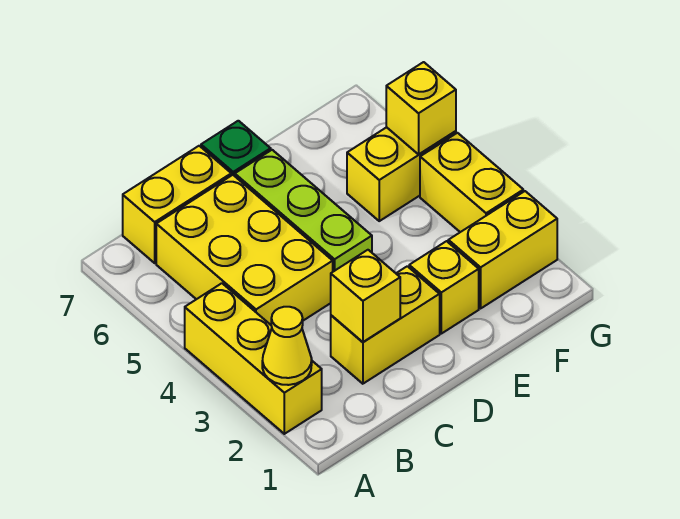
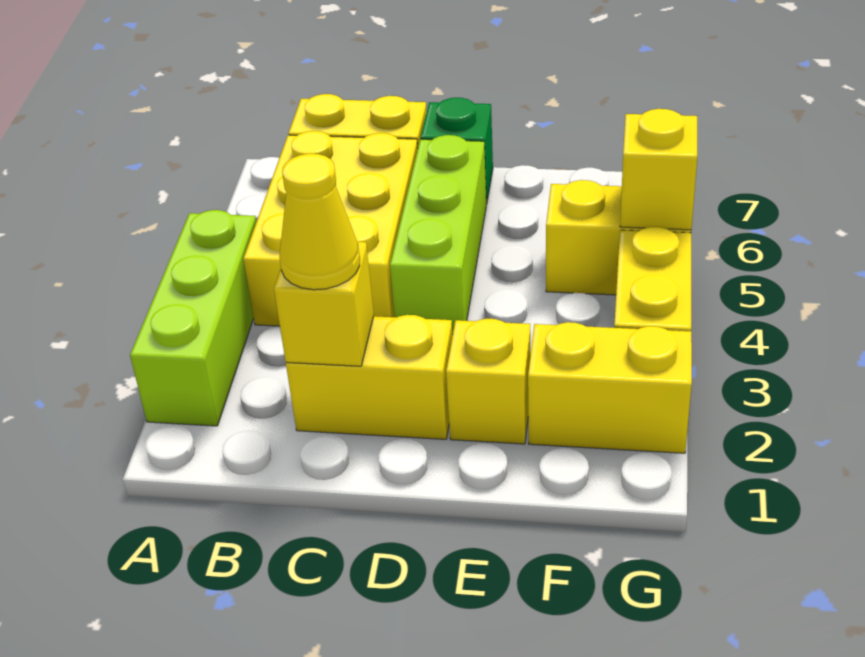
yellow brick A2:A4 level 1 -> lime brick A2:A4 level 1
yellow cone A2 level 2 -> yellow cone C2 level 3

